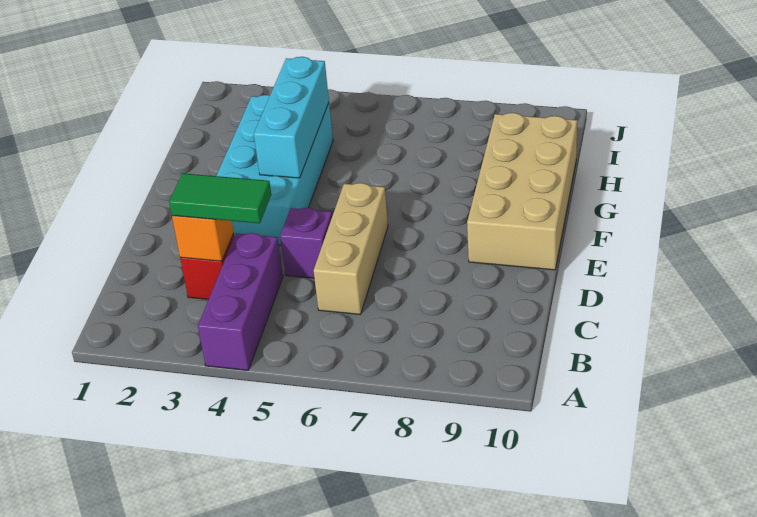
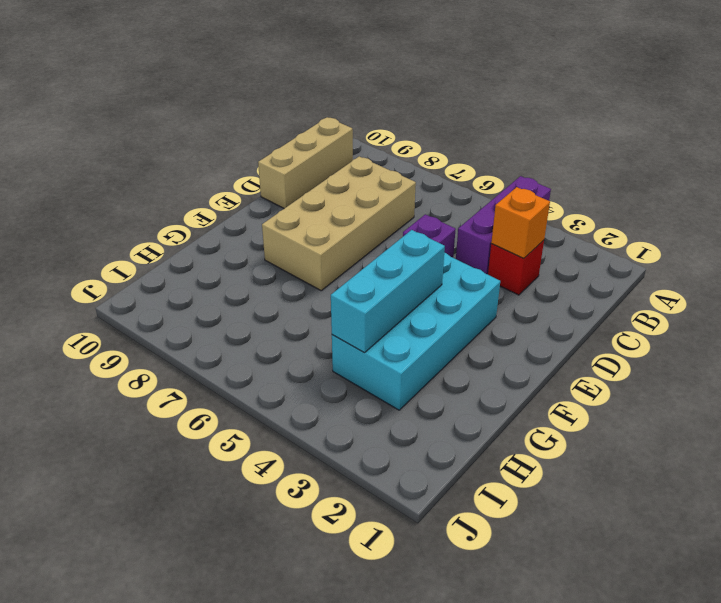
green tile C3:C4 level 3 -> none
tan brick C6:E6 level 1 -> tan brick B10:D10 level 1
tan brick E9:H10 level 1 -> tan brick C7:F8 level 1

